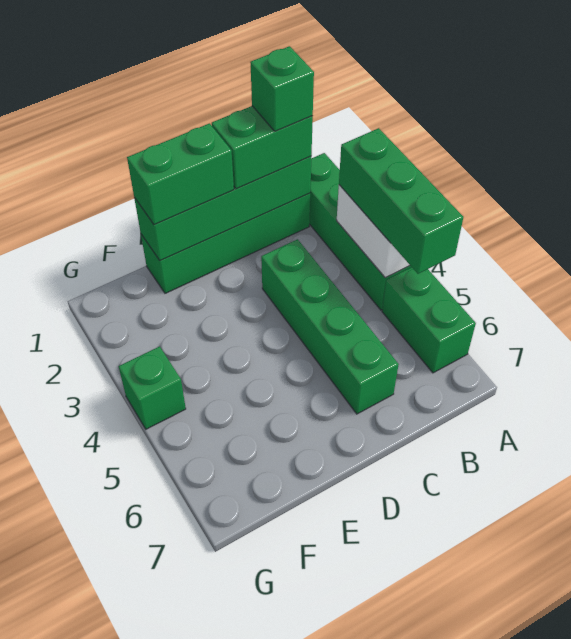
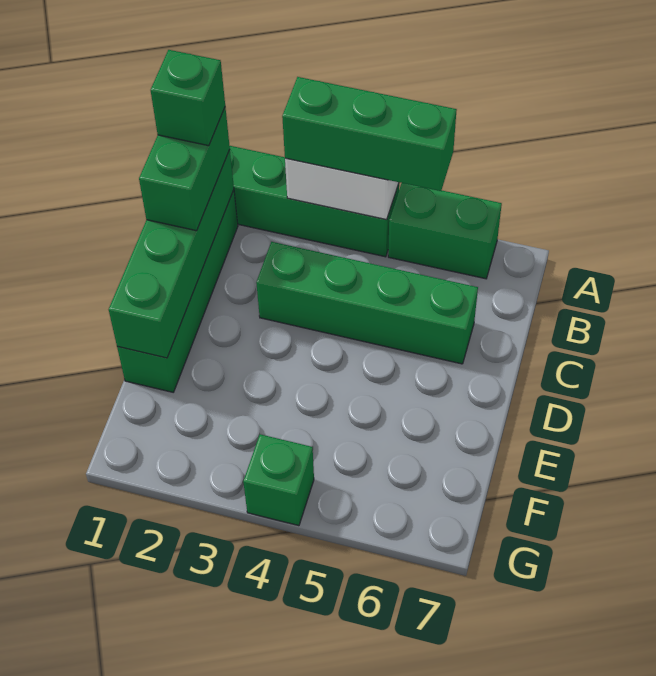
green brick D1:E1 level 3 -> none

